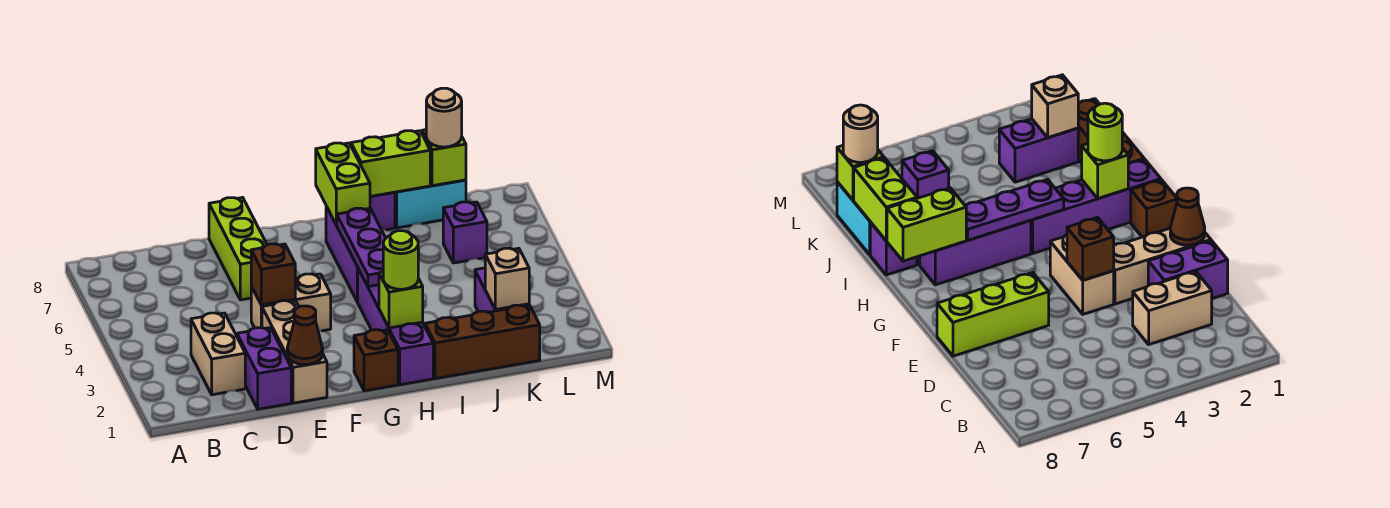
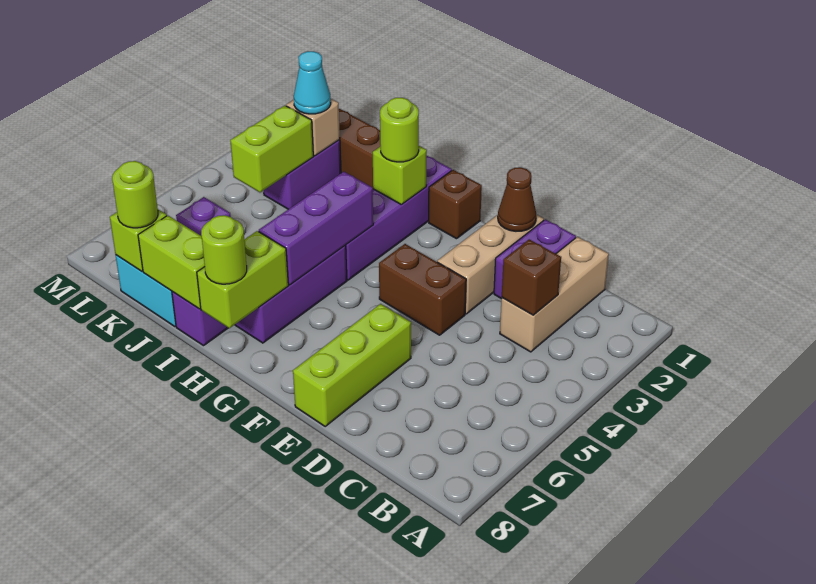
tan brick C2:C3 level 1 -> tan brick C1:C3 level 1
tan brick E4:F4 level 1 -> brown brick E4:F4 level 1
brown brick E4 level 2 -> brown brick C3 level 2
purple plate H4:H6 level 2 -> purple brick H4:H6 level 2
none -> lime round brick H8 level 3
none -> cyan cone K2 level 3
none -> lime brick K3:K4 level 2
tan round brick K8 level 3 -> lime round brick K8 level 3

